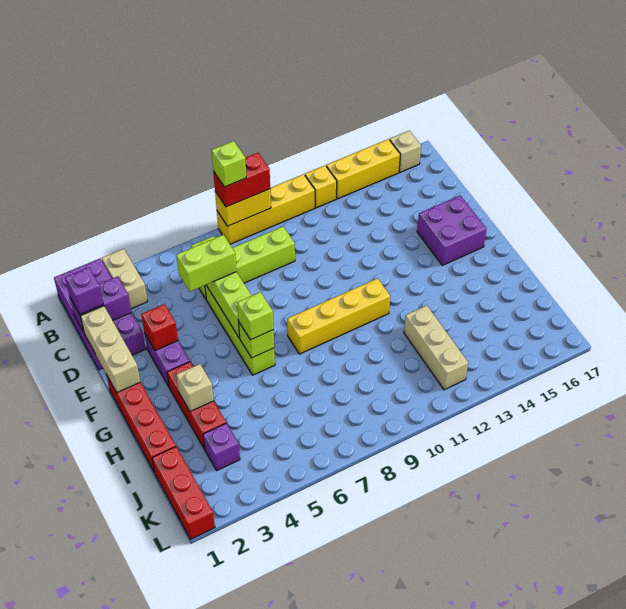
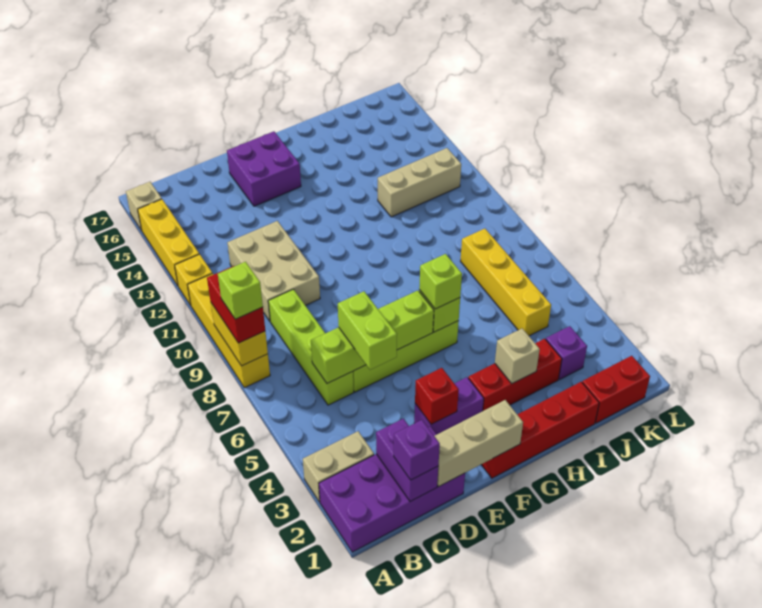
none -> tan brick C10:D12 level 1
yellow brick G8:G11 level 1 -> yellow brick J5:J8 level 1
red brick J1:L1 level 1 -> red brick J1:K1 level 1

